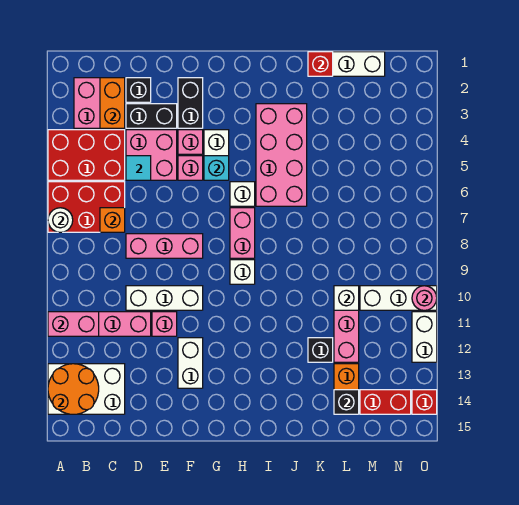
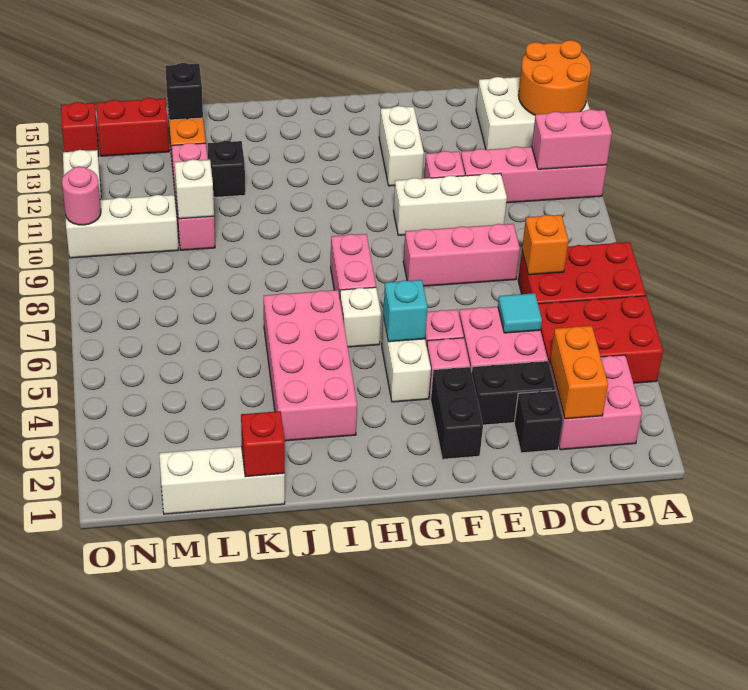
white round brick A7 level 2 -> none
white brick H9 level 1 -> none

